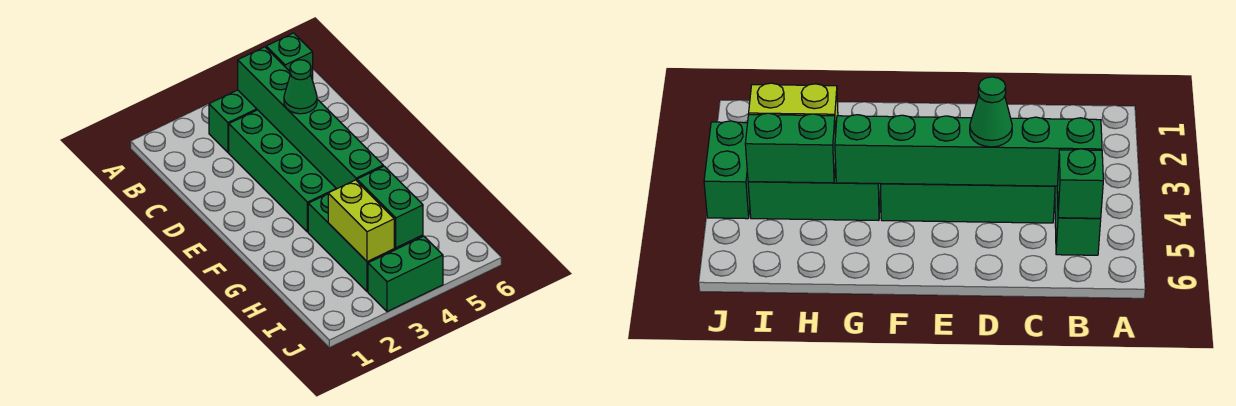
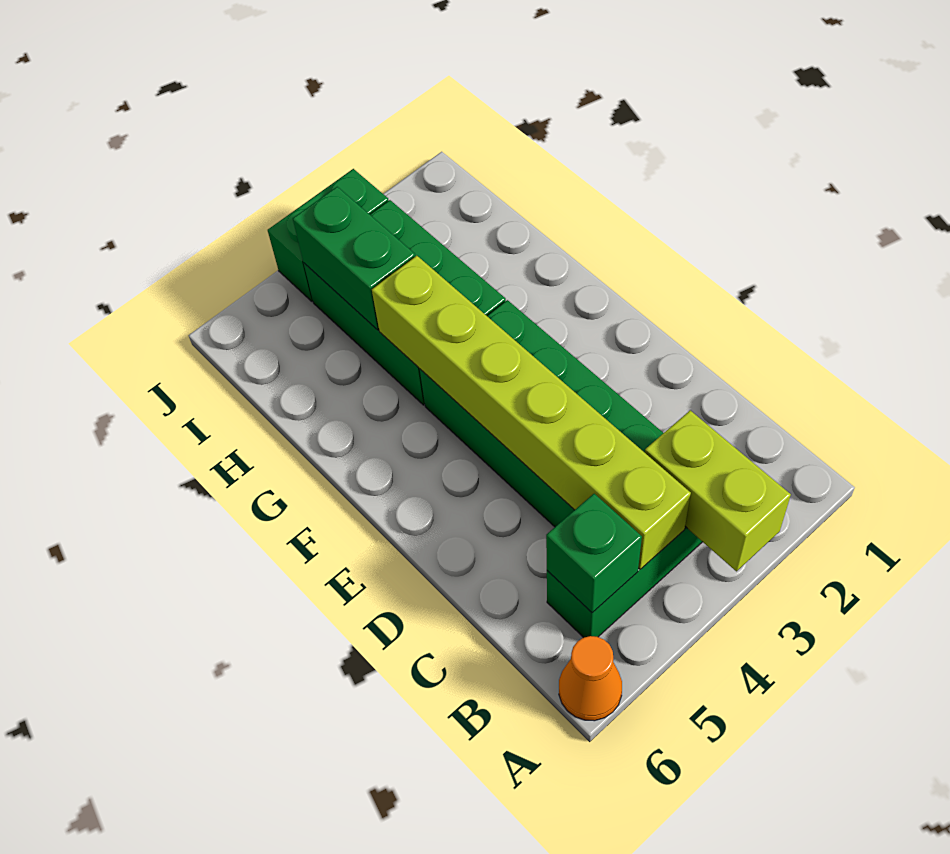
none -> orange cone A6 level 1
green brick B4:G4 level 2 -> lime brick B4:G4 level 2
green cone D4 level 3 -> none
lime brick H3:I3 level 2 -> lime brick A3:B3 level 2

